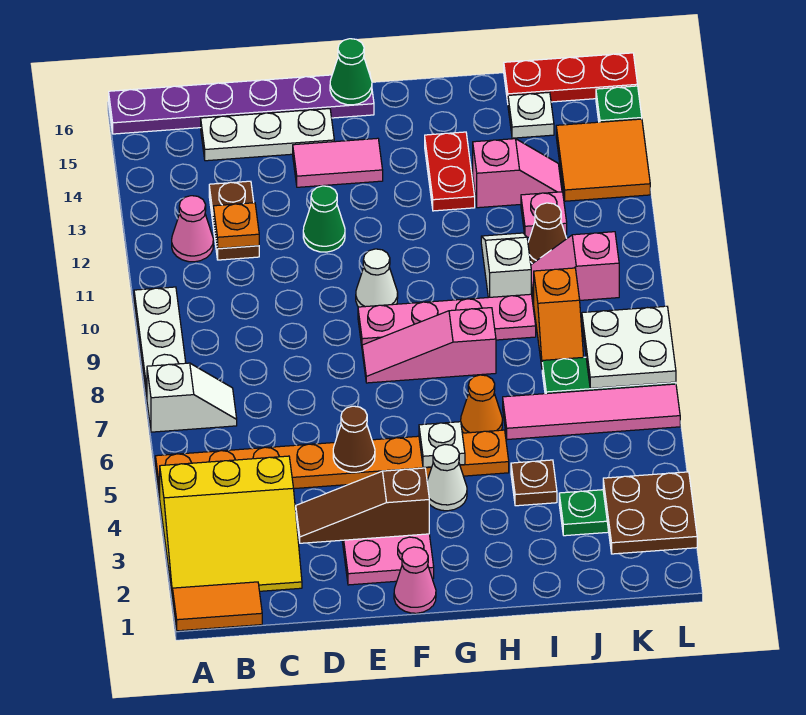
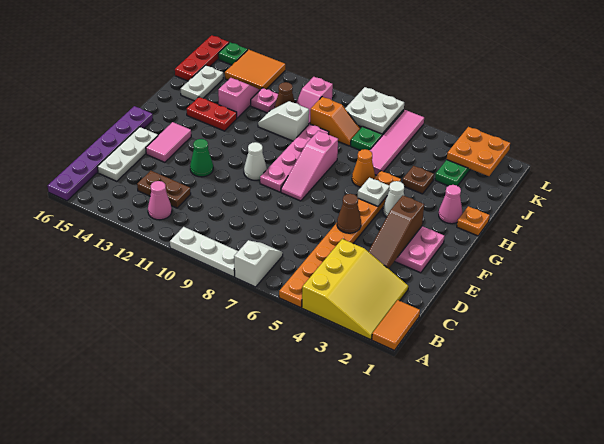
orange plate C12 level 2 -> orange plate H1 level 1
pink cone F1 level 1 -> pink cone H2 level 1
green cone F16 level 2 -> none
white plate J15 level 1 -> white plate I15:J15 level 1
brown plate K2:L3 level 2 -> orange plate K2:L3 level 2

